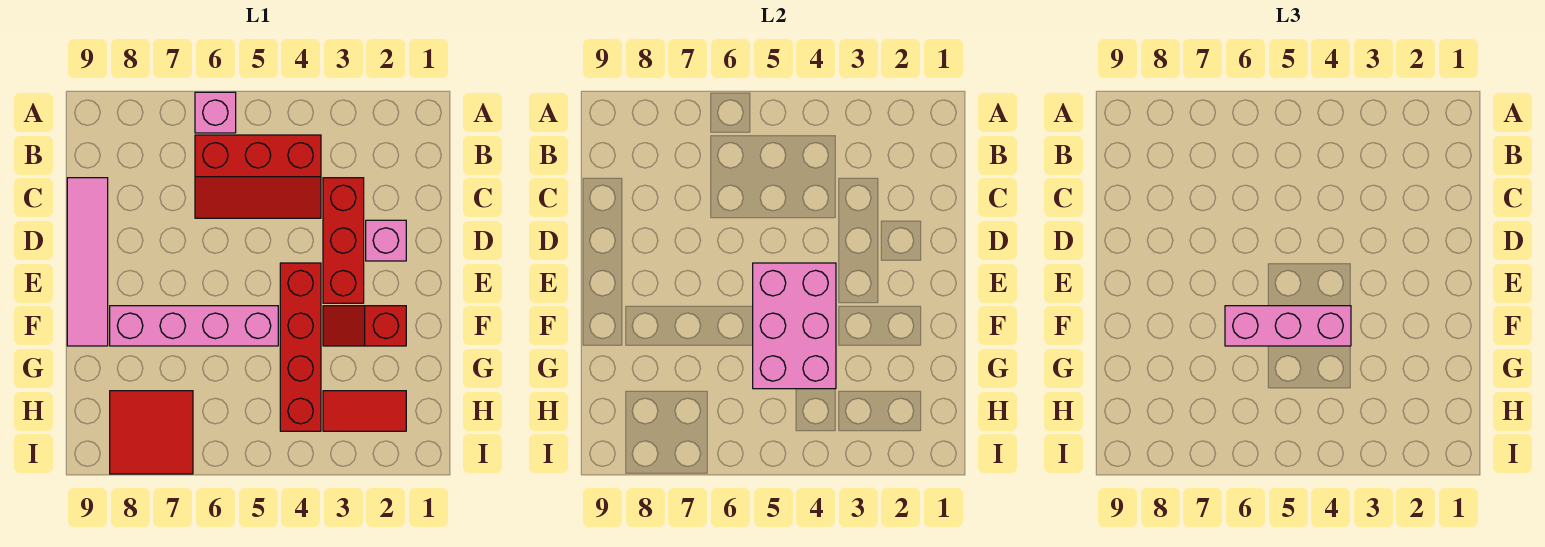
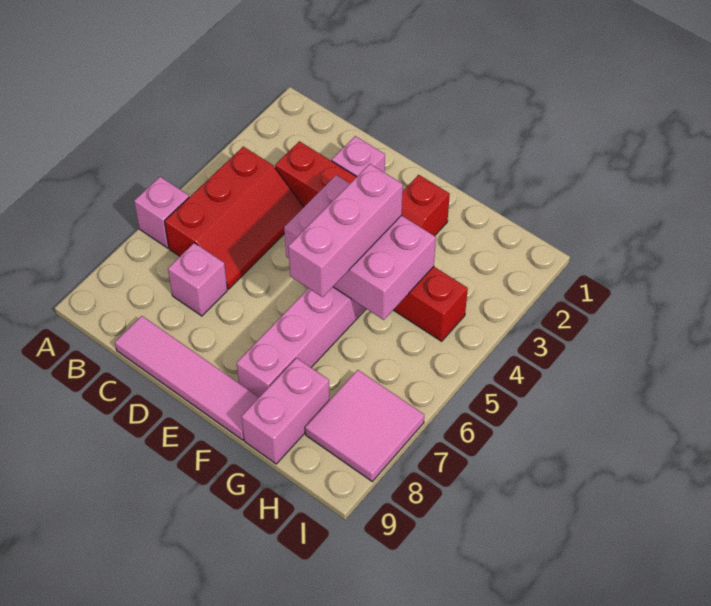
none -> pink brick C7 level 1
none -> pink brick G8:G9 level 1
red tile H2:H3 level 1 -> none
red tile H7:I8 level 1 -> pink tile H7:I8 level 1

